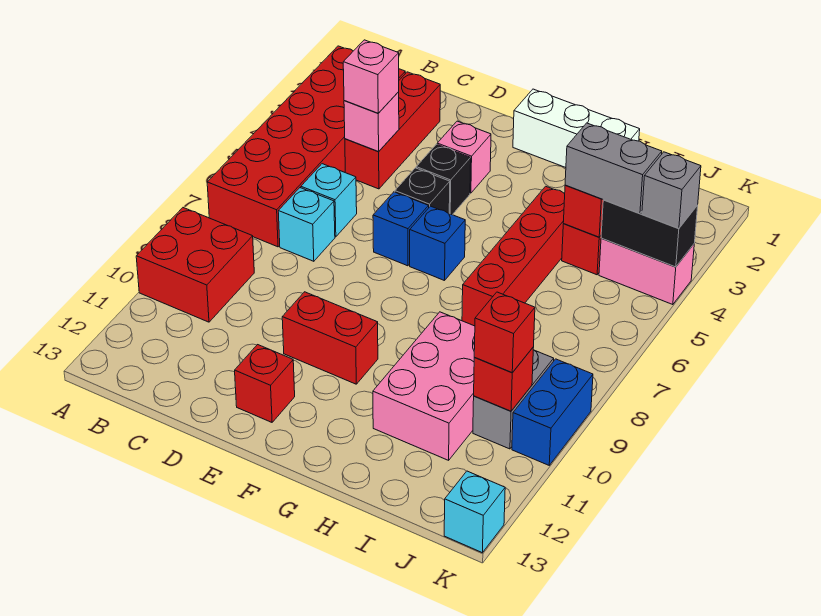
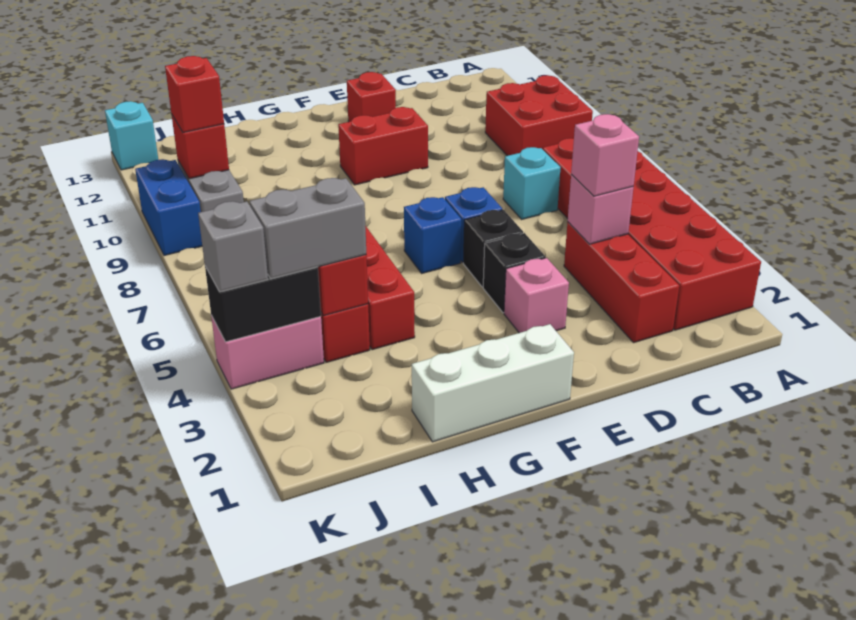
cyan brick C6 level 1 -> none
pink brick H9:I11 level 1 -> none

